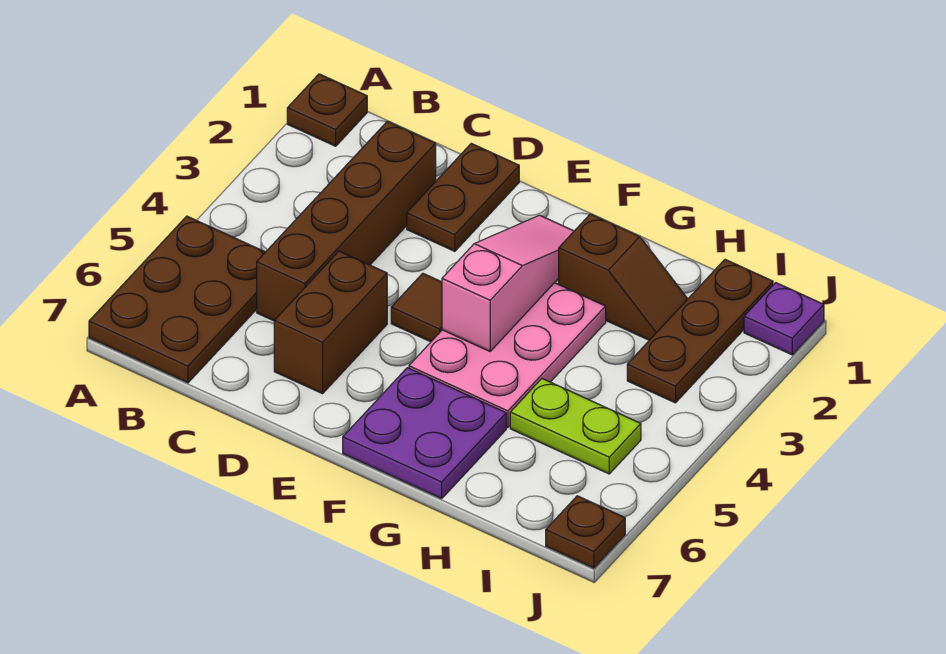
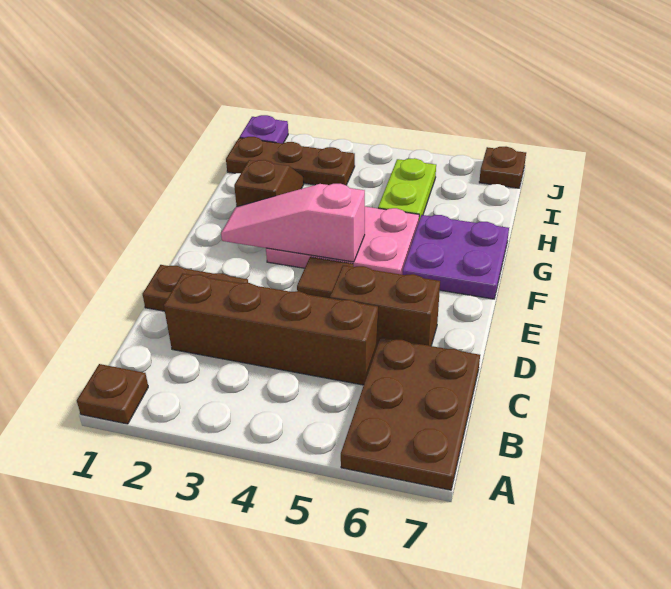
brown plate A5:B7 level 1 -> brown plate A6:C7 level 1

